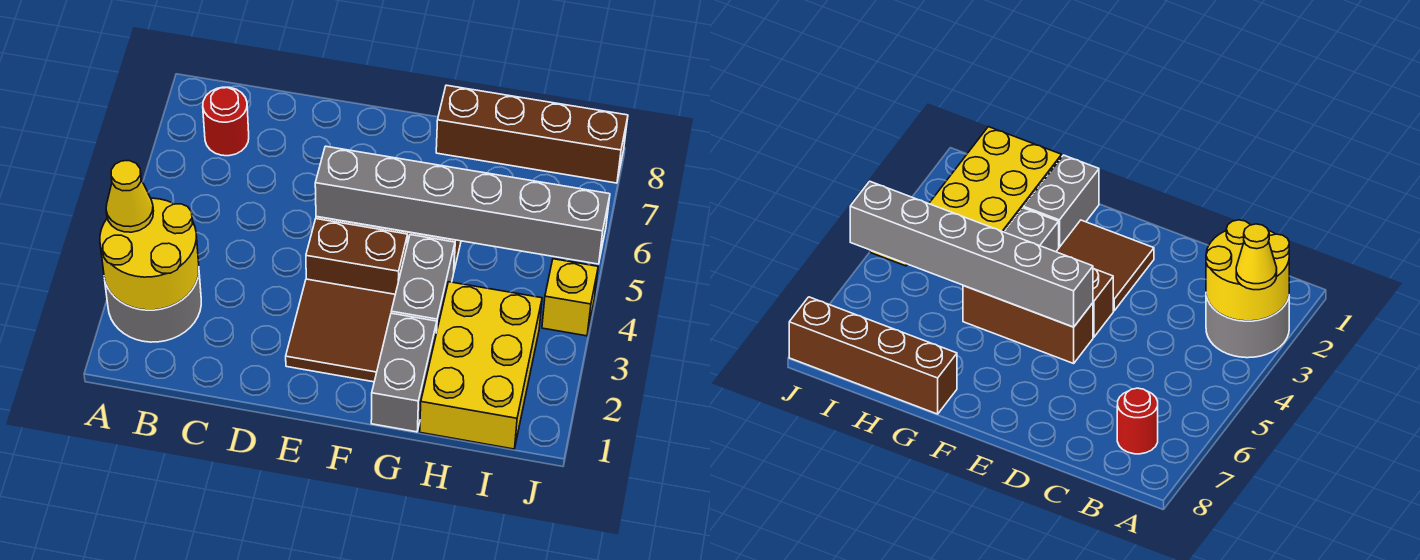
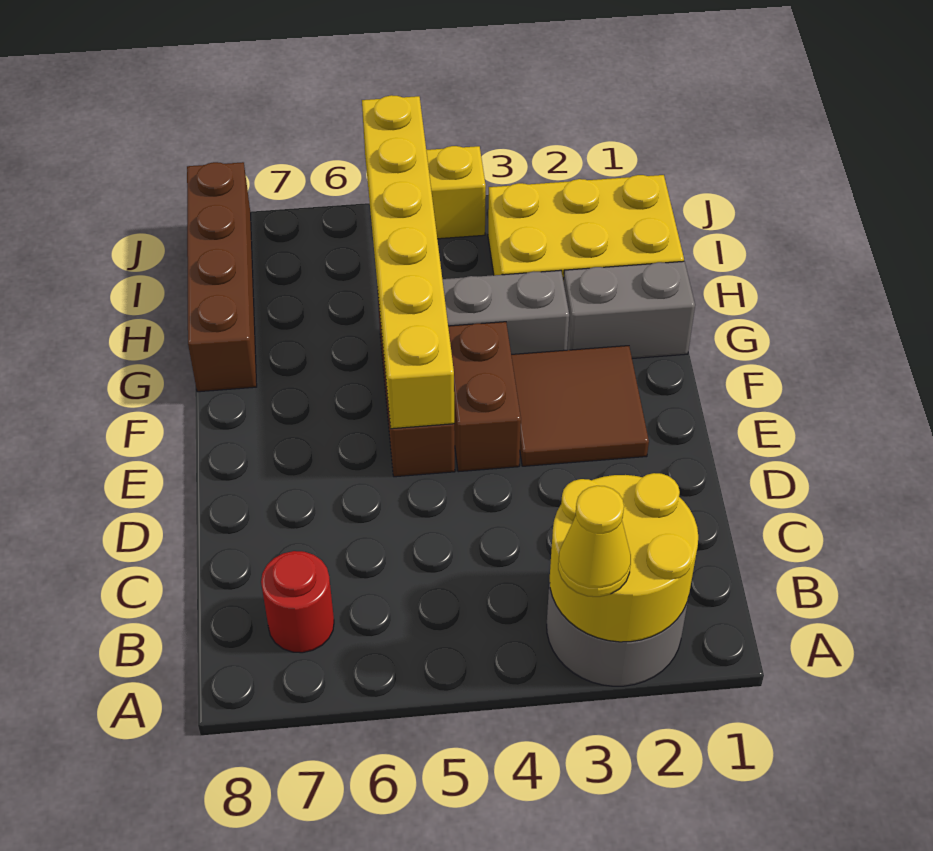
grey brick E5:J5 level 2 -> yellow brick E5:J5 level 2

